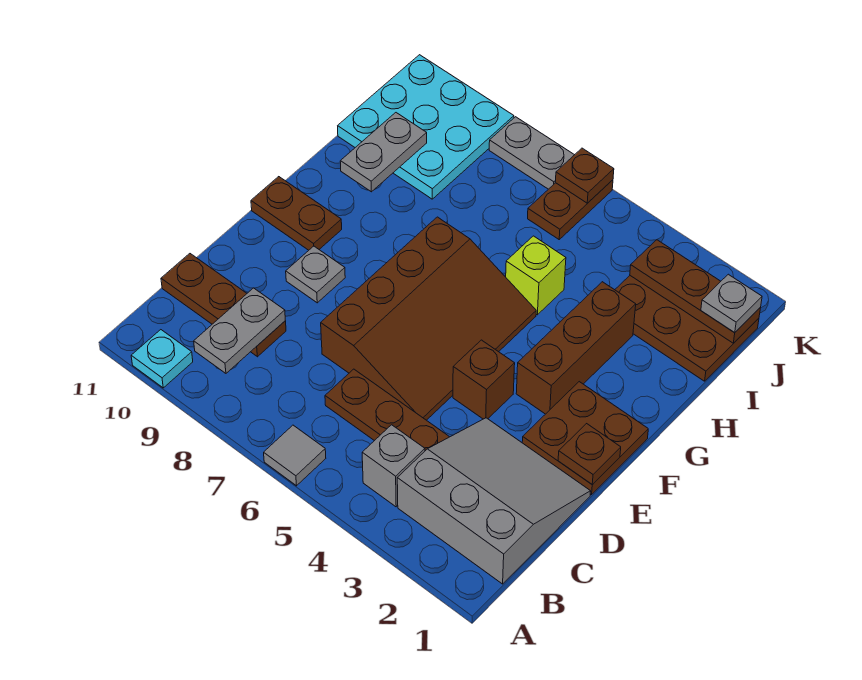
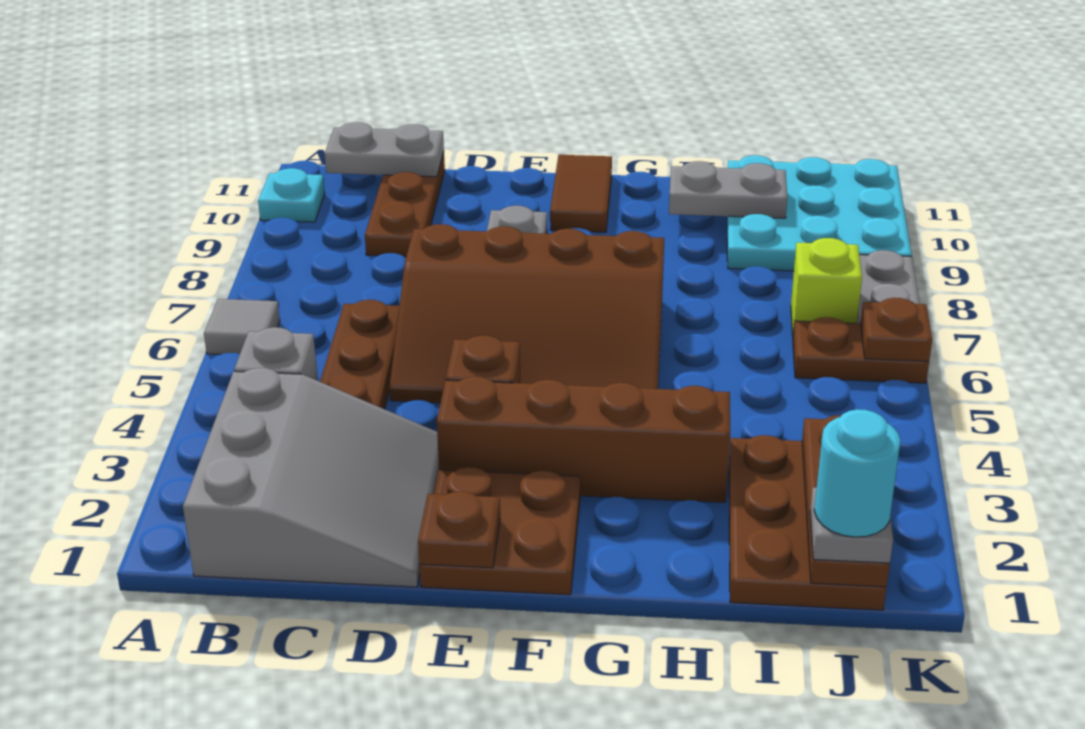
grey plate B9:C9 level 2 -> grey plate B11:C11 level 2
brown brick F3:H3 level 1 -> brown brick E3:H3 level 1
brown plate F10:F11 level 1 -> brown tile F10:F11 level 1
lime brick H5 level 1 -> lime brick J7 level 1
none -> cyan round brick J1 level 4

